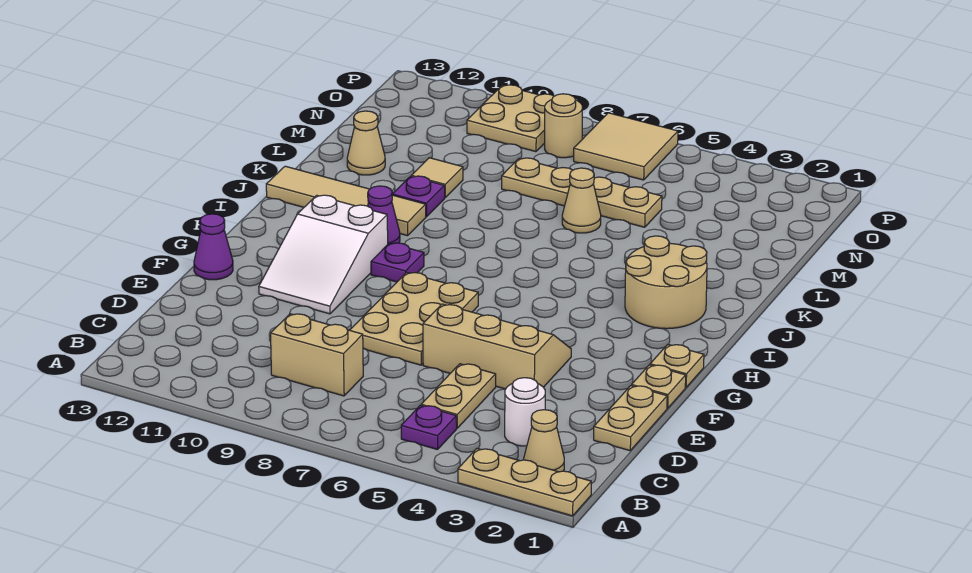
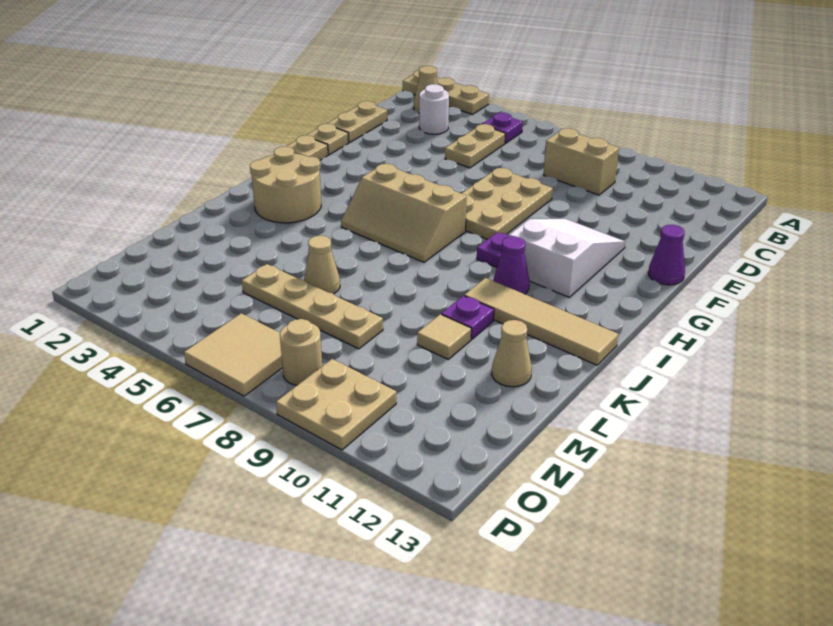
tan slope E4:F6 level 1 top E -> tan slope H5:I7 level 1 top H

